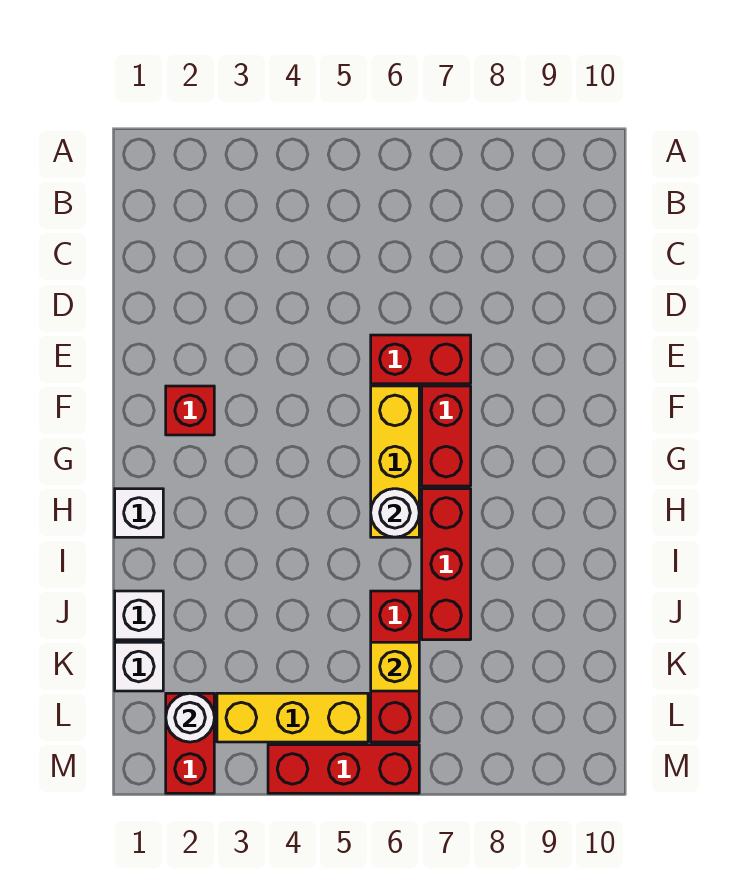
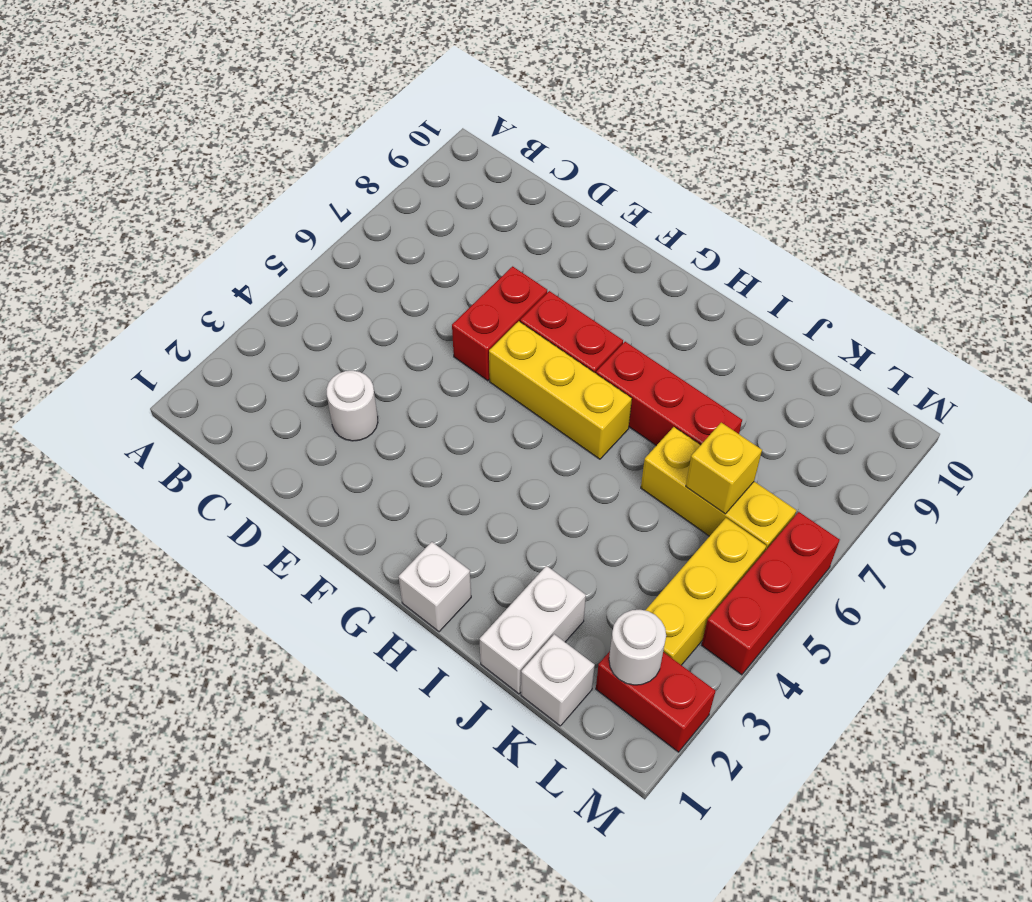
red brick F2 level 1 -> none
white round brick H6 level 2 -> white round brick D3 level 1
white brick J1 level 1 -> white brick J1:J2 level 1
red brick J6:L6 level 1 -> yellow brick J6:L6 level 1

